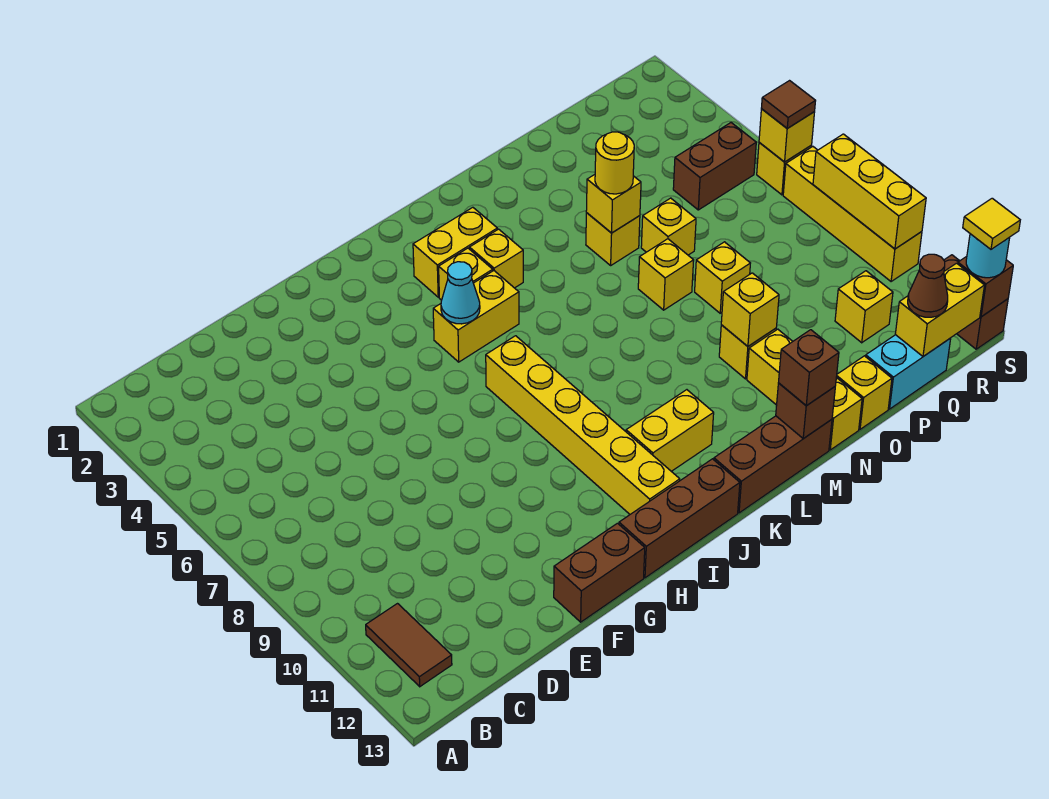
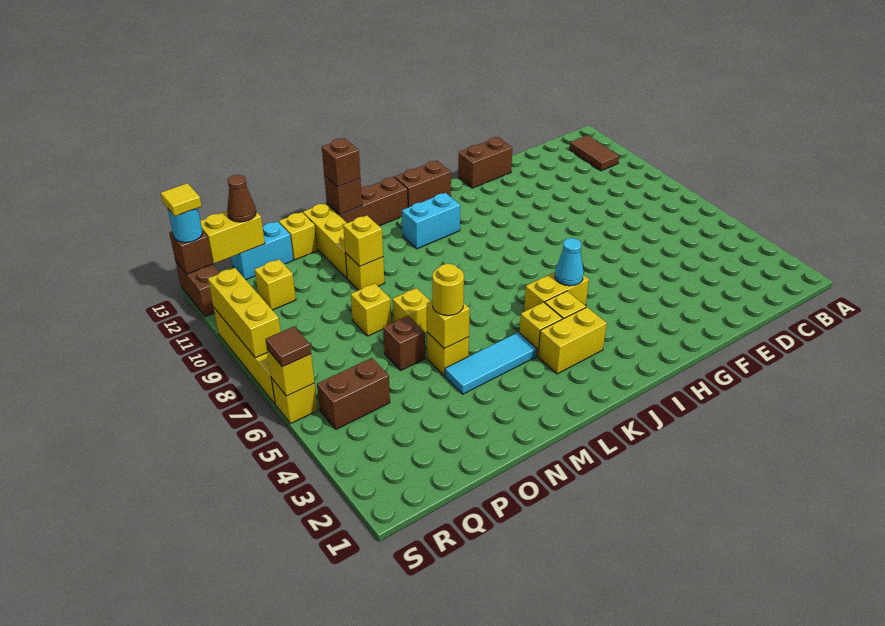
brown brick H13:J13 level 1 -> brown brick I13:J13 level 1
yellow brick I7:I12 level 1 -> none
yellow brick J11:K11 level 1 -> cyan brick J11:K11 level 1
none -> cyan tile L4:N4 level 1
yellow brick O6 level 1 -> brown brick O6 level 1

